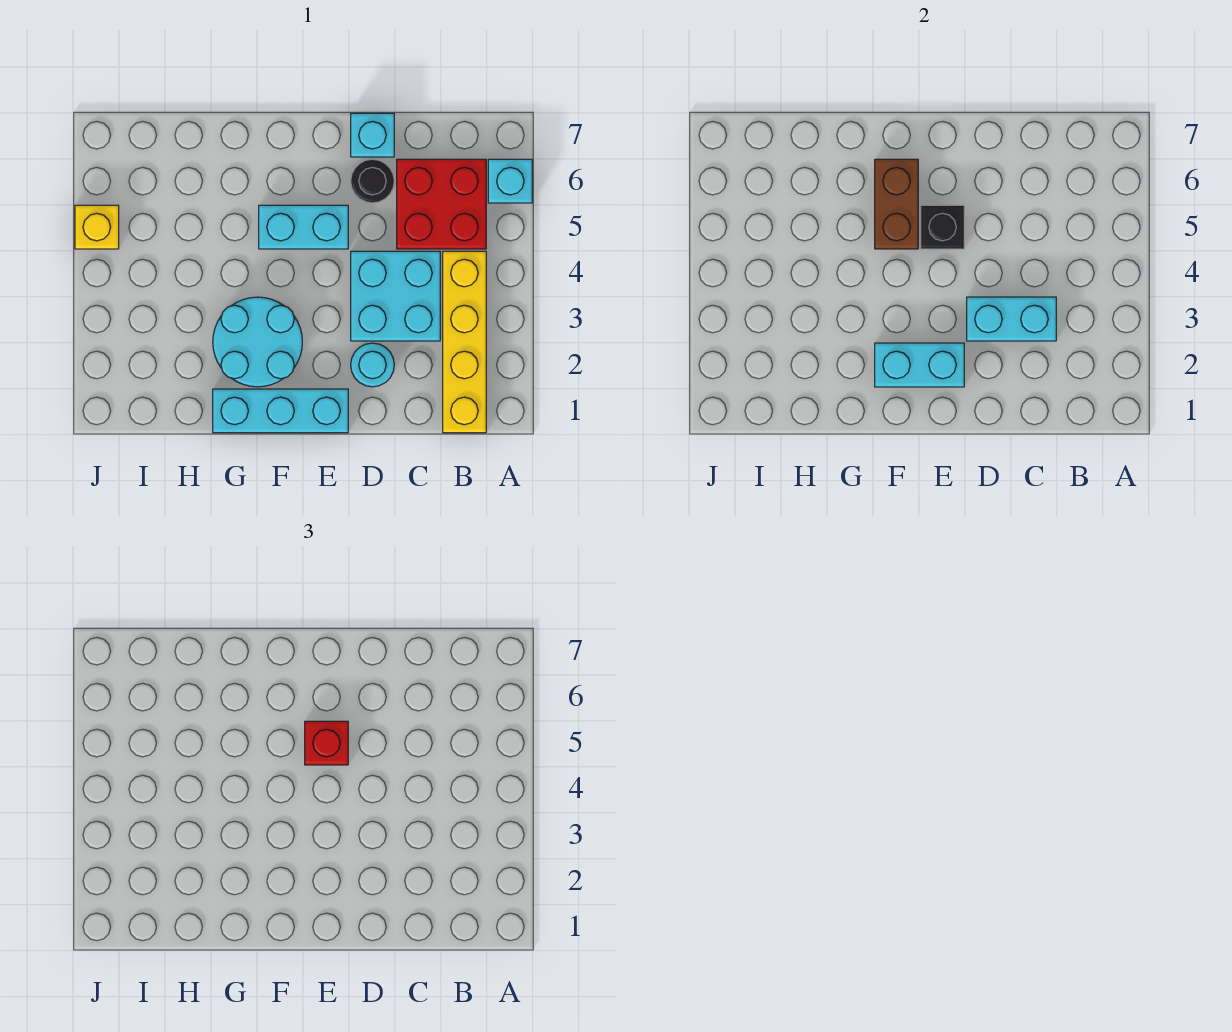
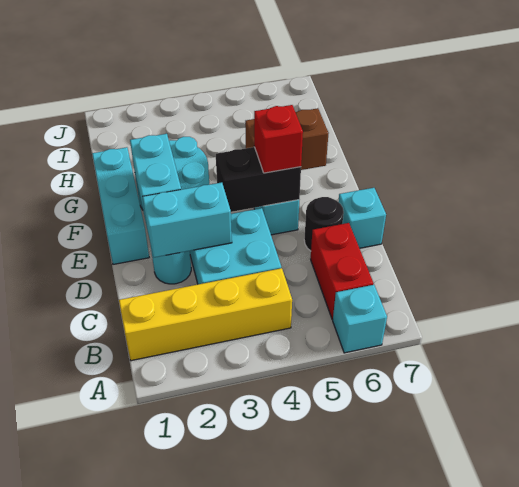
red brick B5:C6 level 1 -> red brick B6:C6 level 1
cyan brick C3:D3 level 2 -> cyan brick D2:D3 level 2
black brick E5 level 2 -> black brick E4:E5 level 2
yellow brick J5 level 1 -> none

